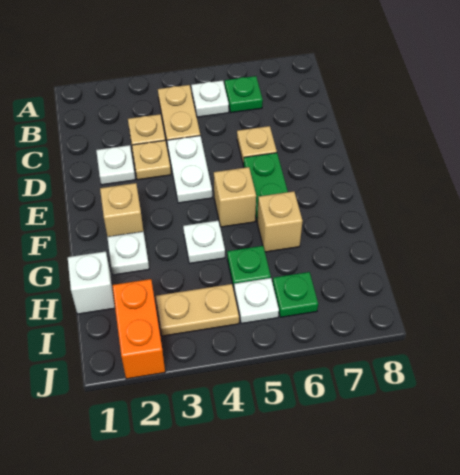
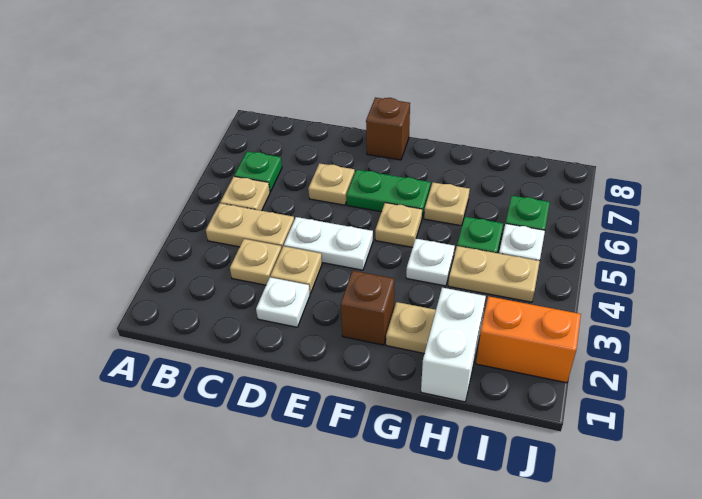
white plate B5 level 1 -> tan plate B5 level 1
none -> brown brick E8 level 1
tan brick F2 level 1 -> brown brick F2 level 1
tan brick F5 level 1 -> tan plate F5 level 1
white plate G2 level 1 -> tan plate G2 level 1
tan brick G6 level 1 -> tan plate G6 level 1
white brick H1 level 1 -> white brick H1:H2 level 1
tan plate I3:I4 level 1 -> tan plate H4:I4 level 1

